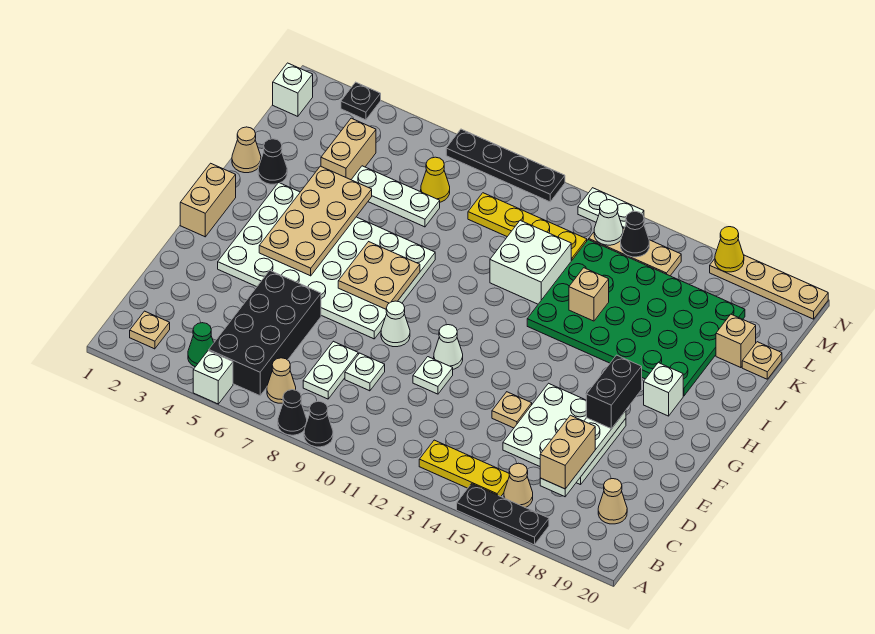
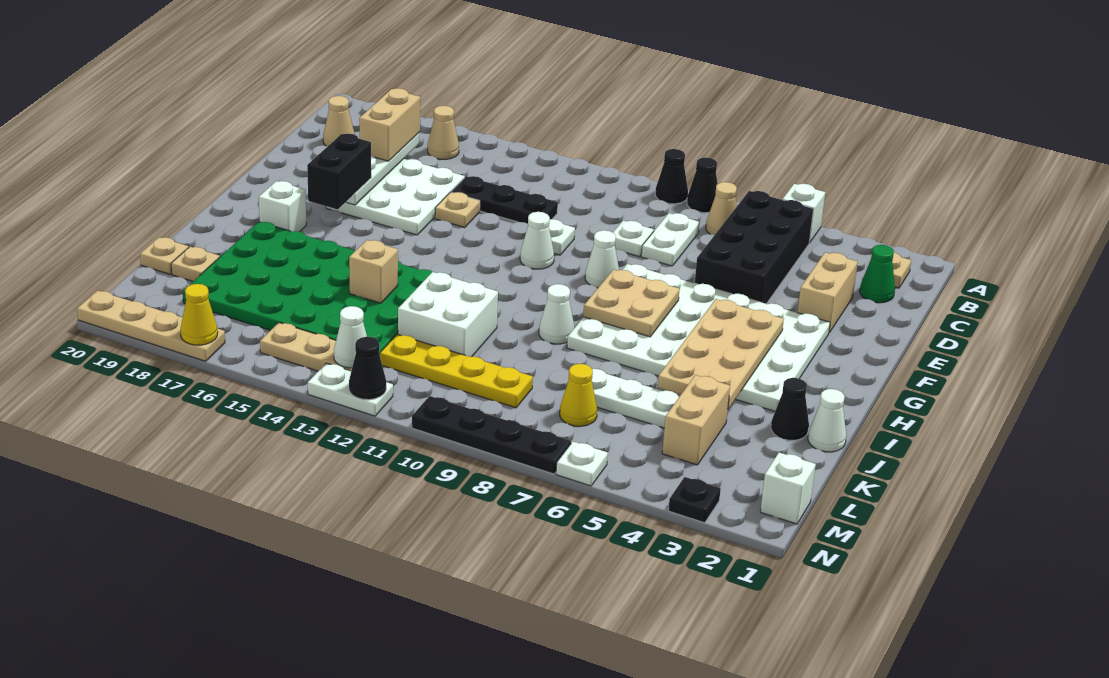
black plate A15:A17 level 1 -> black plate D12:D14 level 1
green cone B4 level 1 -> green cone C2 level 1
yellow plate B13:B15 level 1 -> none
tan brick G1:H1 level 1 -> tan brick D3:E3 level 1
none -> white cone I9 level 1
tan cone J1 level 1 -> white cone J1 level 1
tan brick K19 level 1 -> tan plate K19 level 1
black cone M14 level 2 -> black cone N12 level 2
none -> white plate N6 level 1

